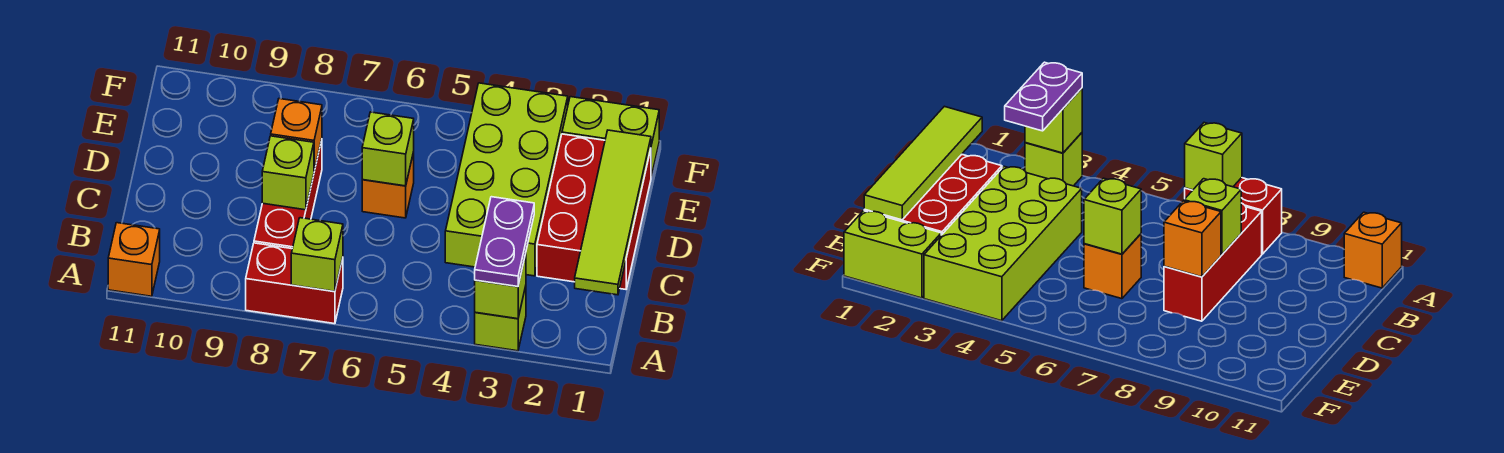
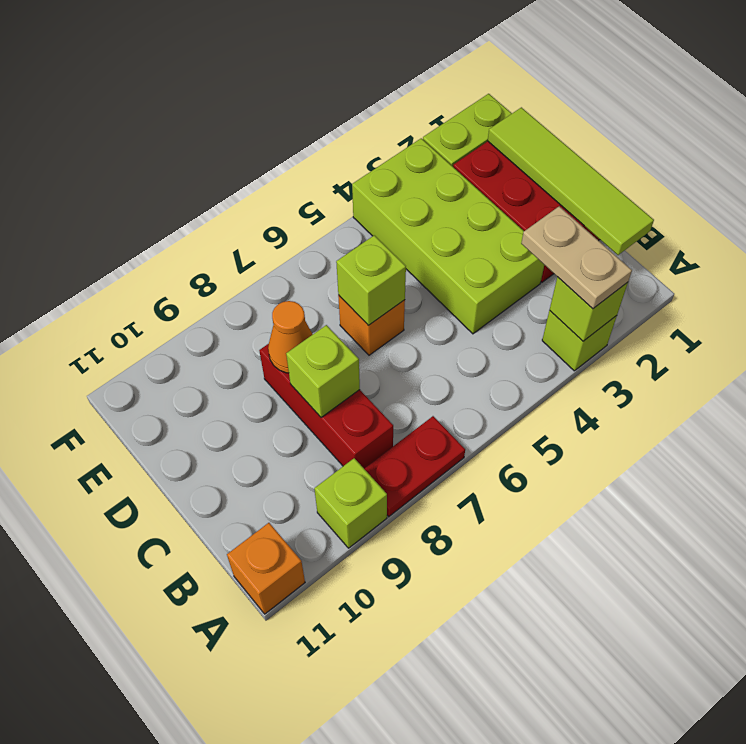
purple plate A3:B3 level 3 -> tan plate A3:B3 level 3
red brick A7:A8 level 1 -> red plate A7:A8 level 1
lime brick A7 level 2 -> lime brick A9 level 1
orange brick D8 level 2 -> orange cone D8 level 2

